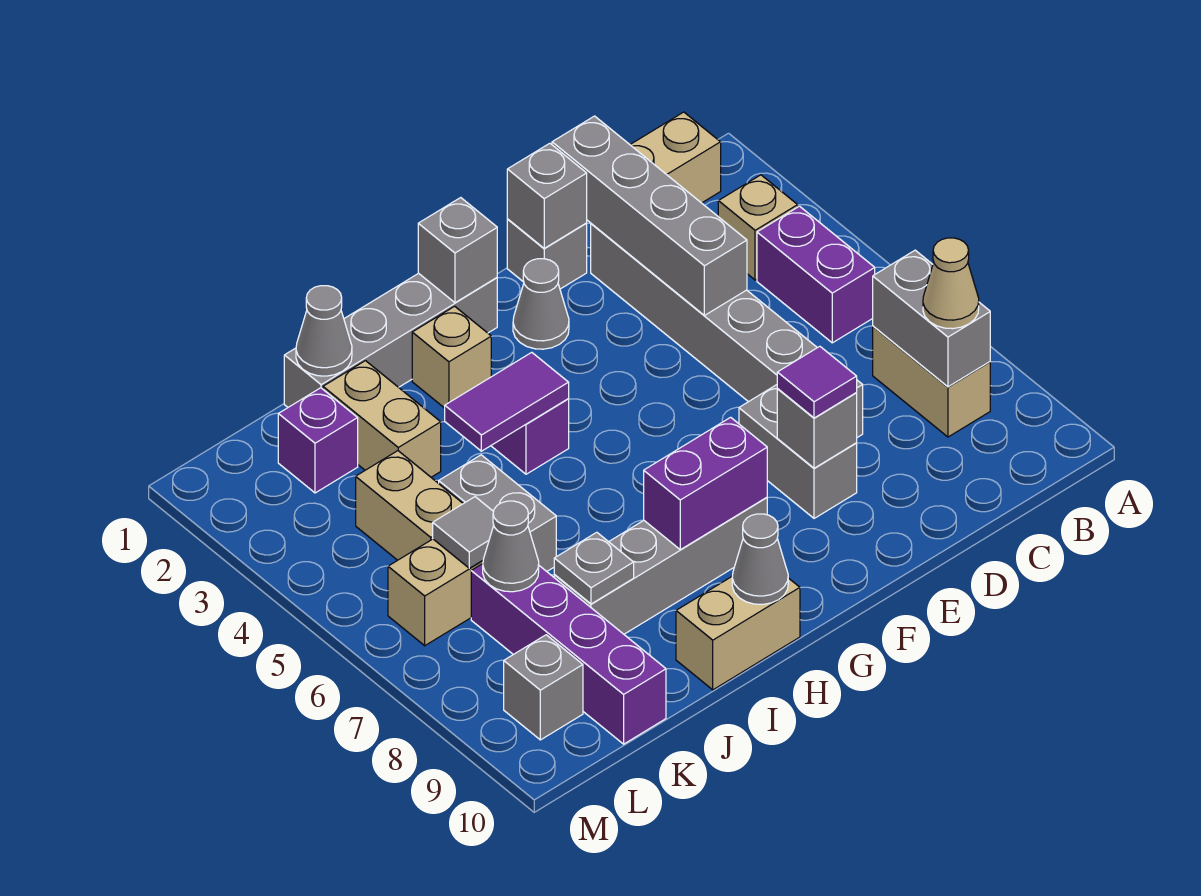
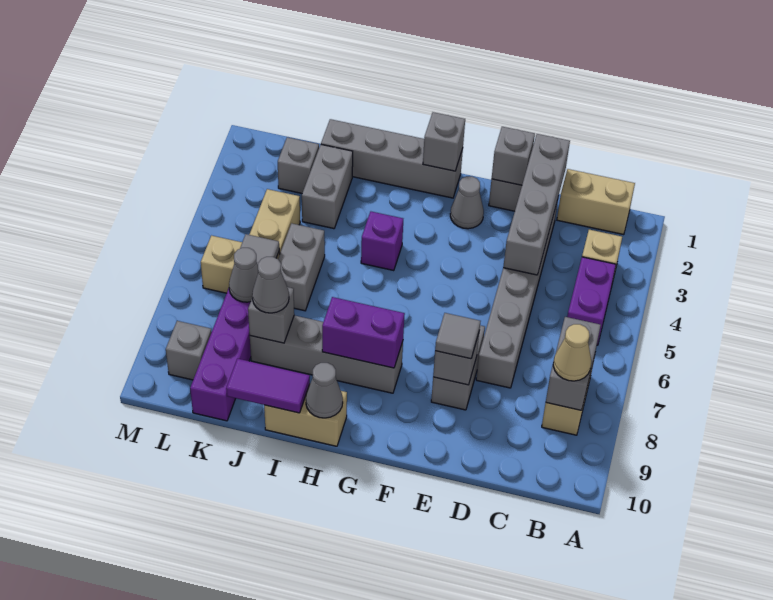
purple tile E8 level 3 -> grey tile E8 level 3
tan brick H2 level 1 -> none
purple tile H4:I4 level 2 -> purple tile I10:J10 level 2
grey cone J1 level 2 -> grey cone J8 level 3
tan brick J2:J3 level 1 -> grey brick J2:J3 level 1
grey plate J8 level 2 -> grey brick J8 level 2
purple brick K2 level 1 -> grey brick K2 level 1

